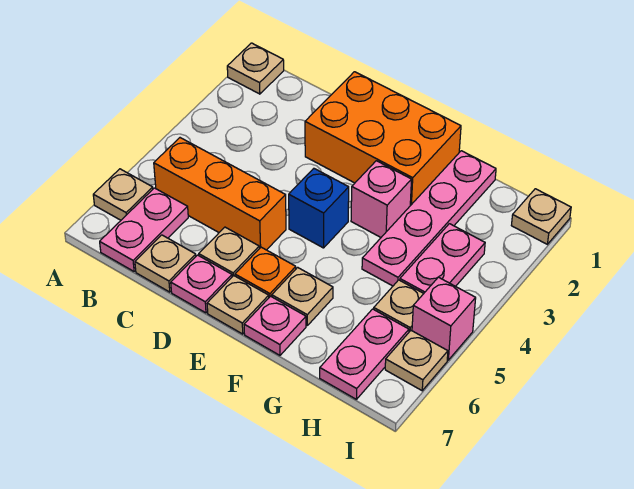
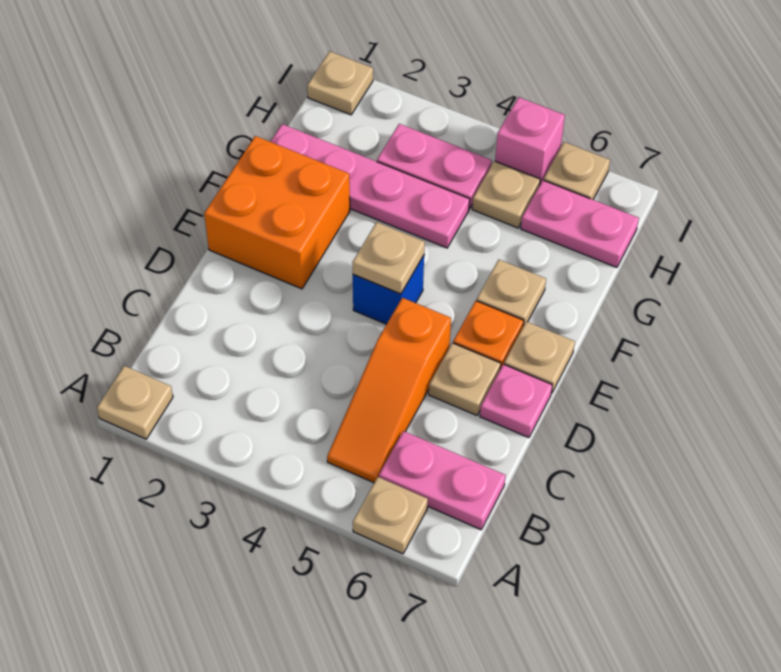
orange brick B5:D5 level 1 -> orange slope B5:D5 level 1 top D
tan plate C7 level 1 -> tan plate E4 level 2
orange brick D1:F2 level 1 -> orange brick E1:F2 level 1
pink brick F3 level 1 -> none
pink plate F7 level 1 -> none

